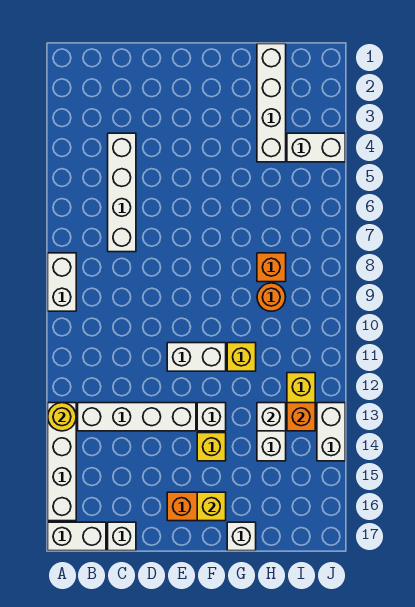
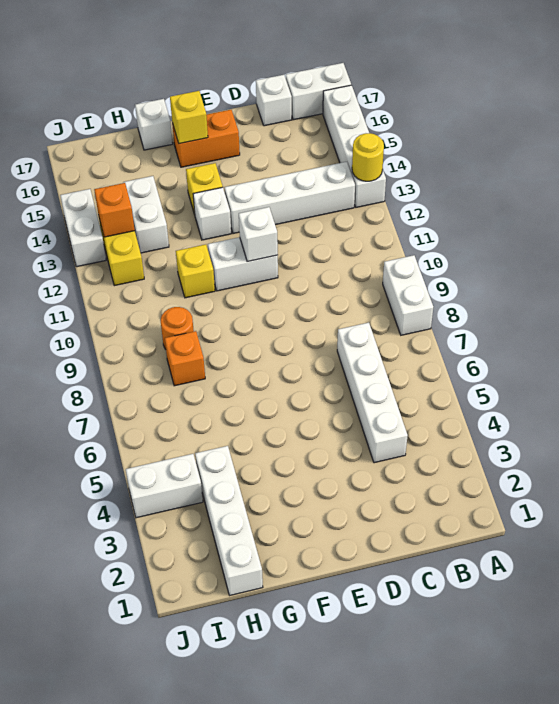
white brick H13 level 2 -> white brick E11 level 2

